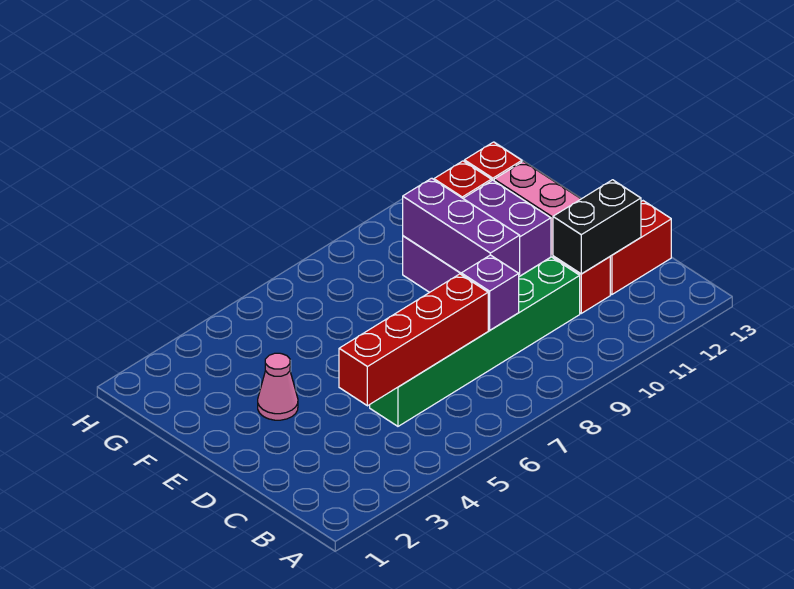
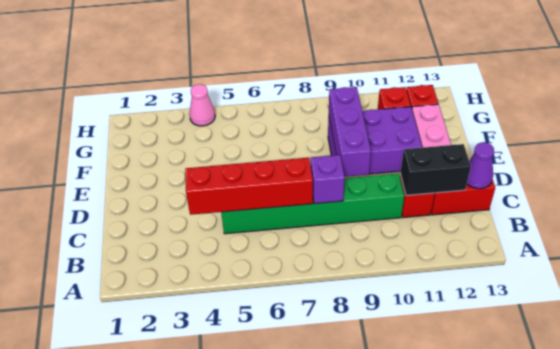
none -> purple cone C13 level 2
pink cone E3 level 1 -> pink cone H4 level 1

